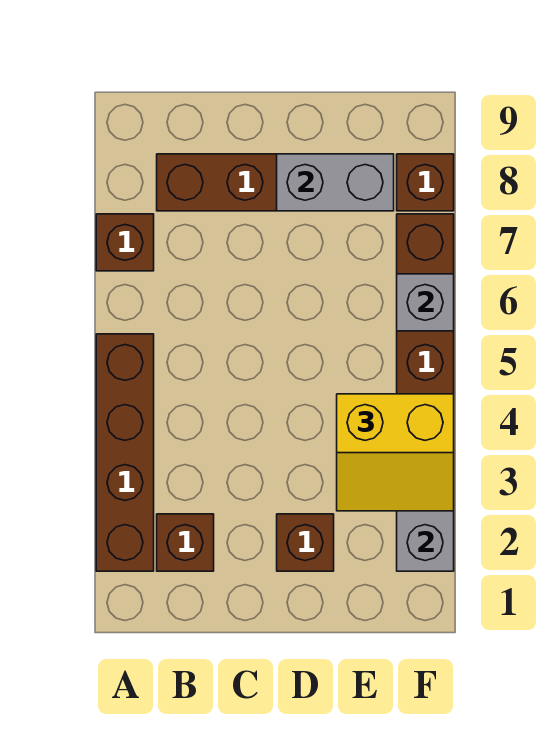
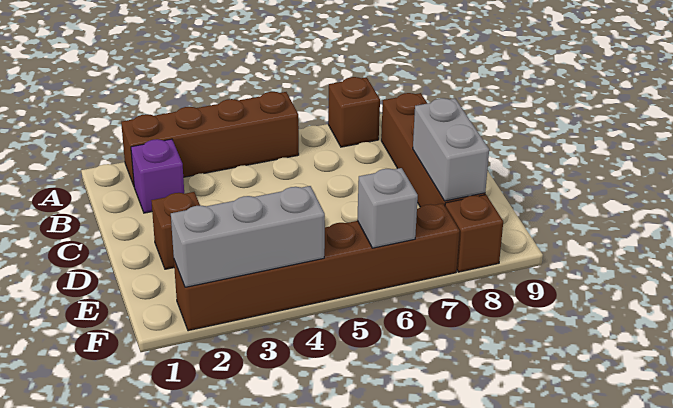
brown brick B2 level 1 -> purple brick B2 level 1
yellow slope E3:F4 level 3 top 4 -> none

